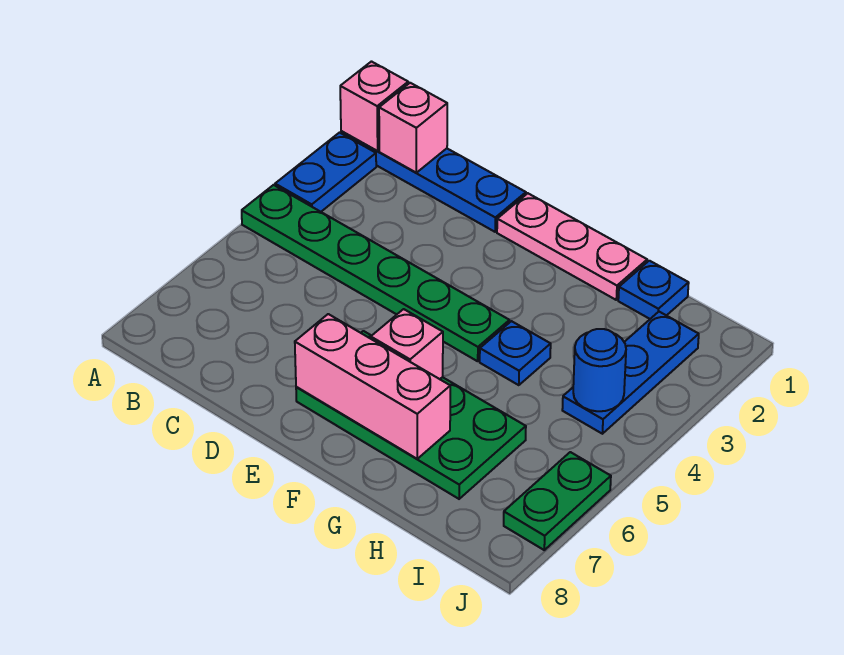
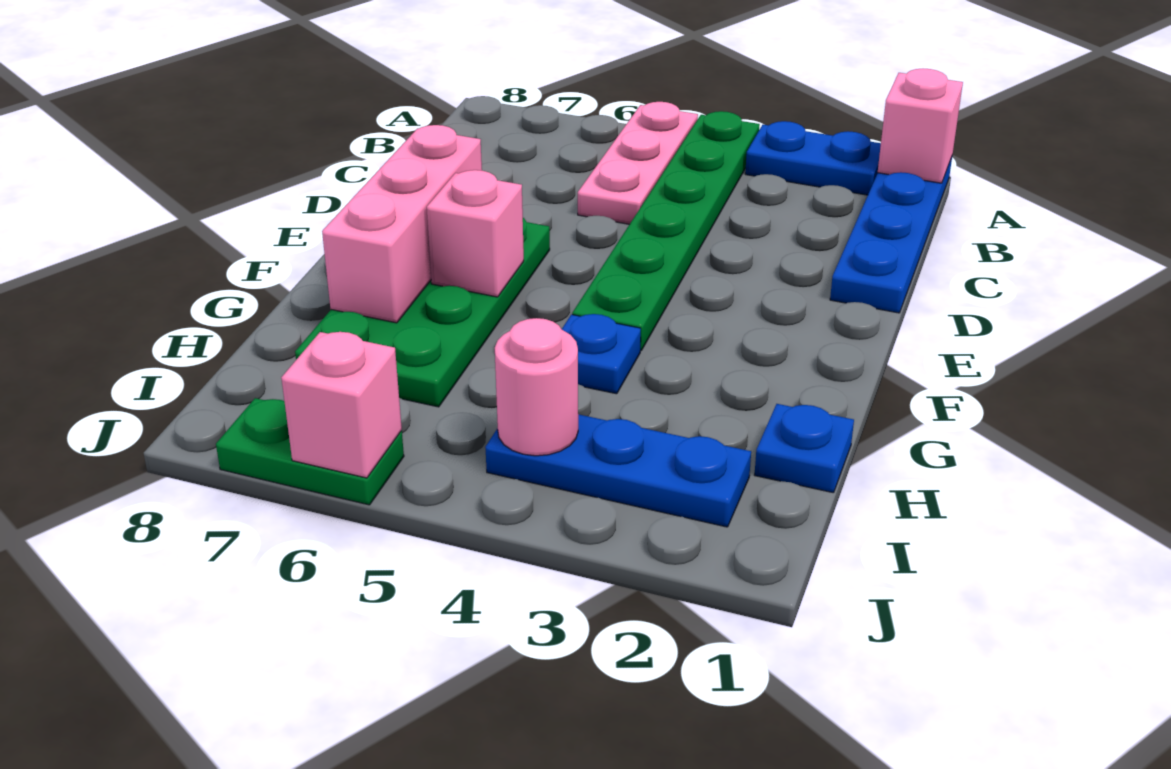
pink brick B1 level 2 -> pink brick J6 level 2
pink plate E1:G1 level 1 -> pink plate A5:C5 level 1
blue round brick I4 level 2 -> pink round brick I4 level 2

